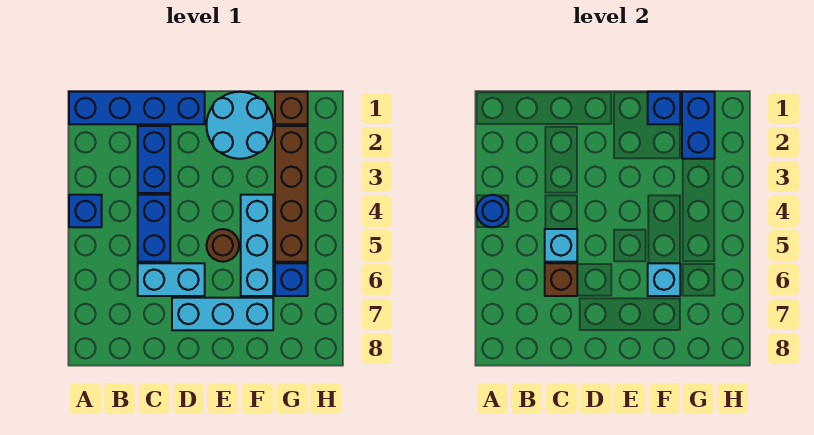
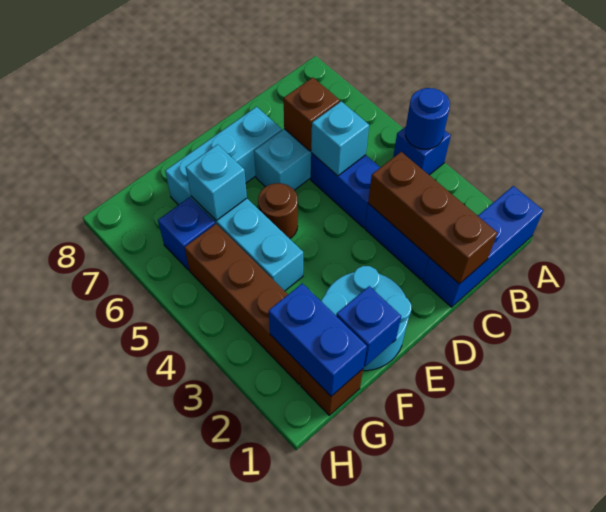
blue brick A1:D1 level 1 -> blue brick A1:C1 level 1
none -> brown brick C1:C3 level 2

